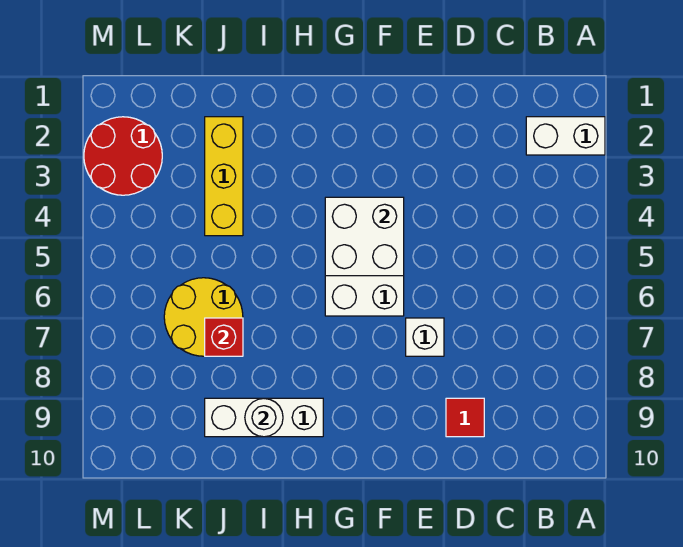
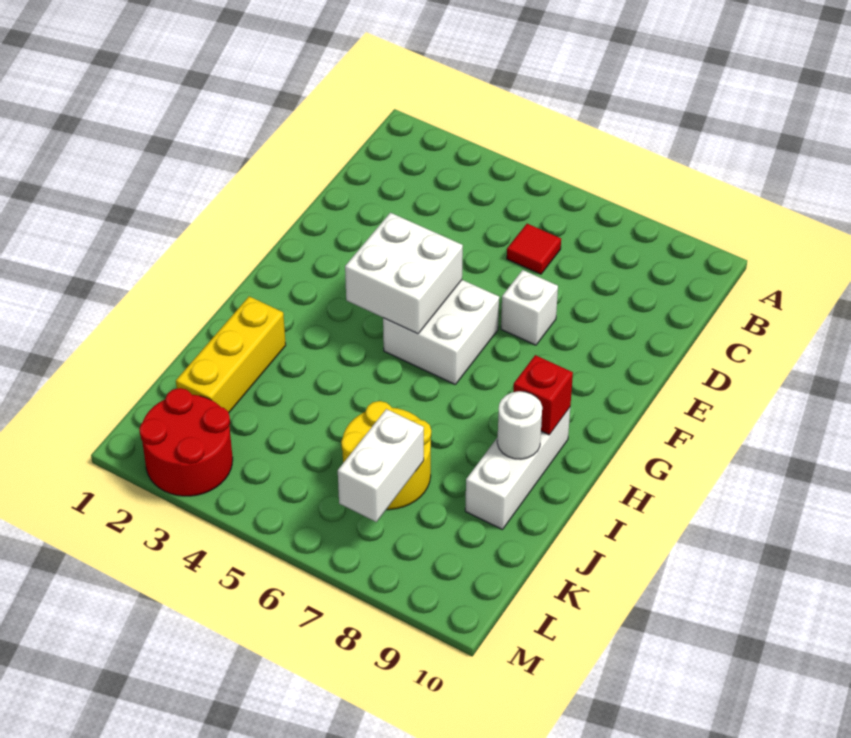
white brick A2:B2 level 1 -> white brick K7:L7 level 2
red tile D9 level 1 -> red tile C6 level 1
yellow brick J2:J4 level 1 -> yellow brick I2:K2 level 1
red brick J7 level 2 -> red brick H9 level 2

